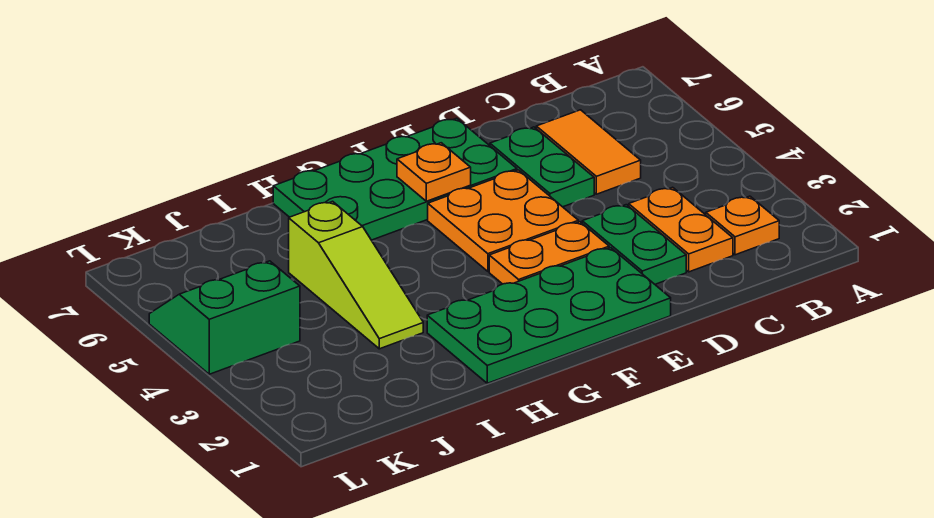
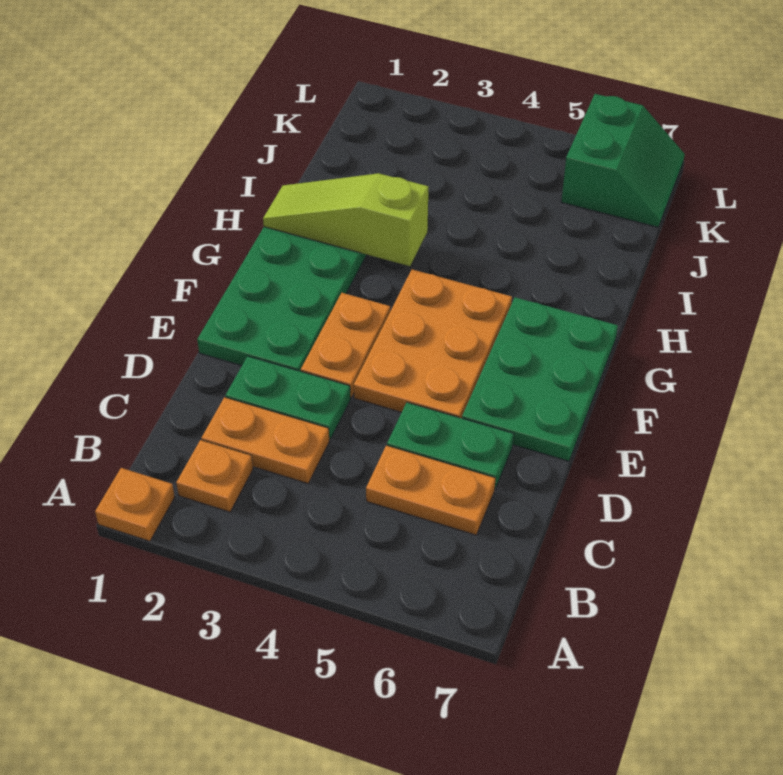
orange tile C5:C6 level 1 -> orange plate C5:C6 level 1
orange plate E4:F5 level 1 -> orange plate E4:G5 level 1
green plate E6:H7 level 1 -> green plate E6:G7 level 1
orange plate F6 level 2 -> orange plate A1 level 1
lime slope I3:I5 level 1 top 5 -> lime slope H1:H3 level 2 top 3
green slope K4:L5 level 1 top 4 -> green slope K6:L7 level 1 top 6

